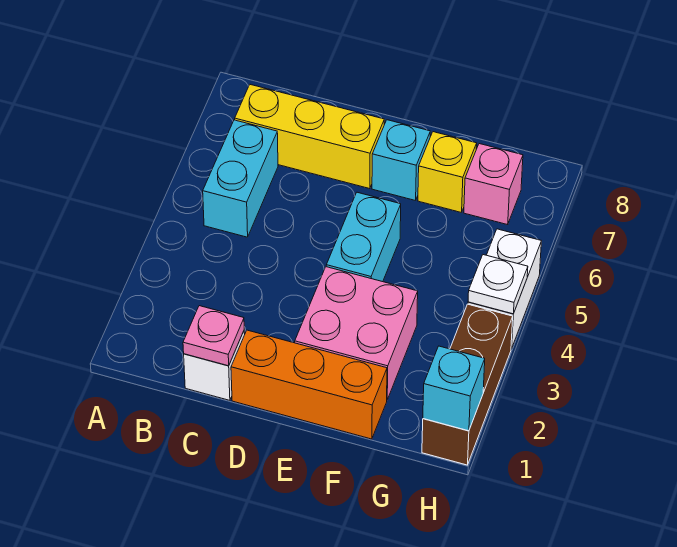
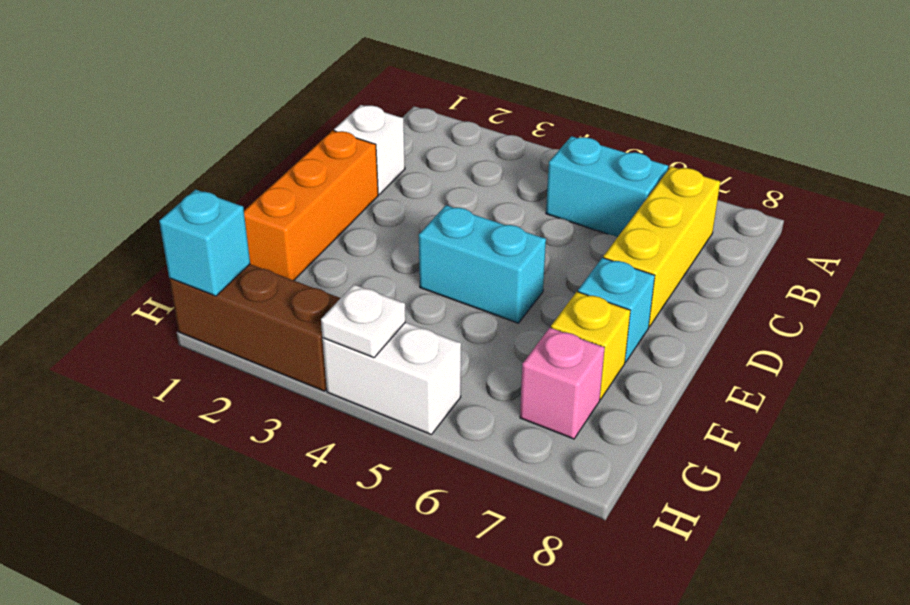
pink plate C1 level 2 -> none
pink brick E2:F3 level 1 -> none

